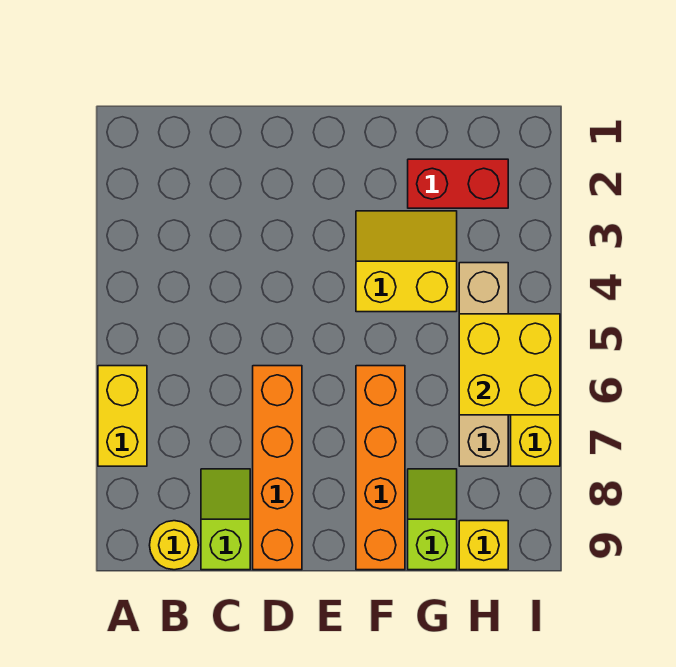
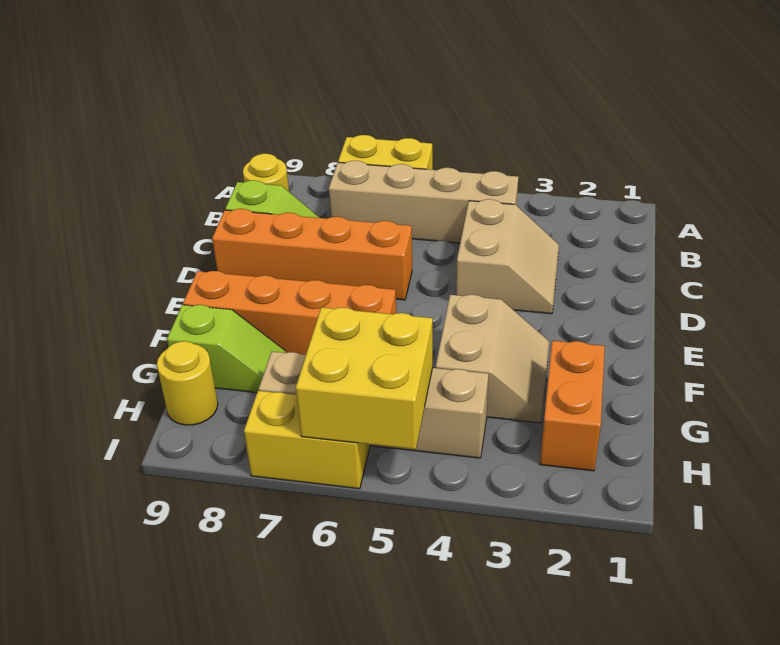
none -> tan brick B4:B7 level 1
none -> tan slope C3:D4 level 1 top 4
yellow slope F3:G4 level 1 top 4 -> tan slope F3:G4 level 1 top 4
red brick G2:H2 level 1 -> orange brick G2:H2 level 1
yellow brick H9 level 1 -> yellow round brick H9 level 1

